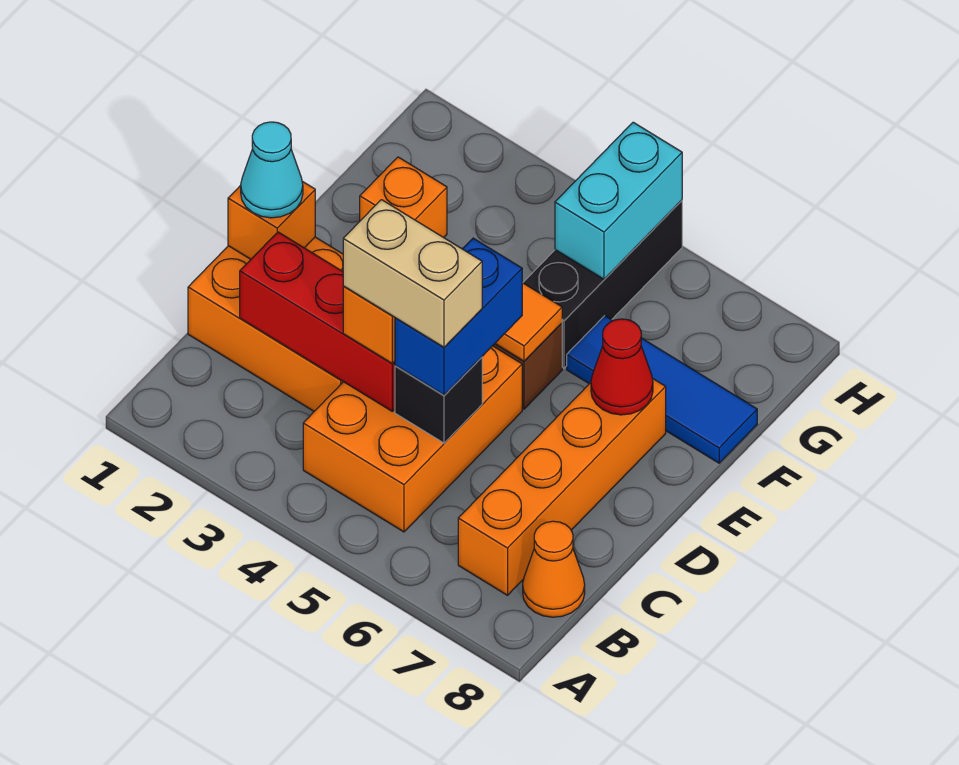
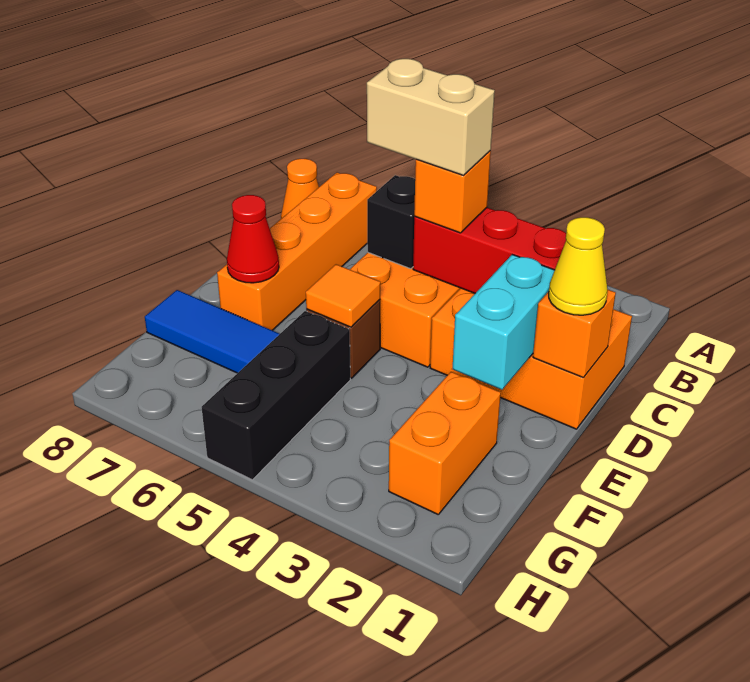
blue brick C5:D5 level 3 -> none
cyan cone D1 level 3 -> yellow cone D1 level 3
orange brick F2 level 1 -> orange brick F2:G2 level 1
cyan brick G5:H5 level 2 -> cyan brick D2:E2 level 2

